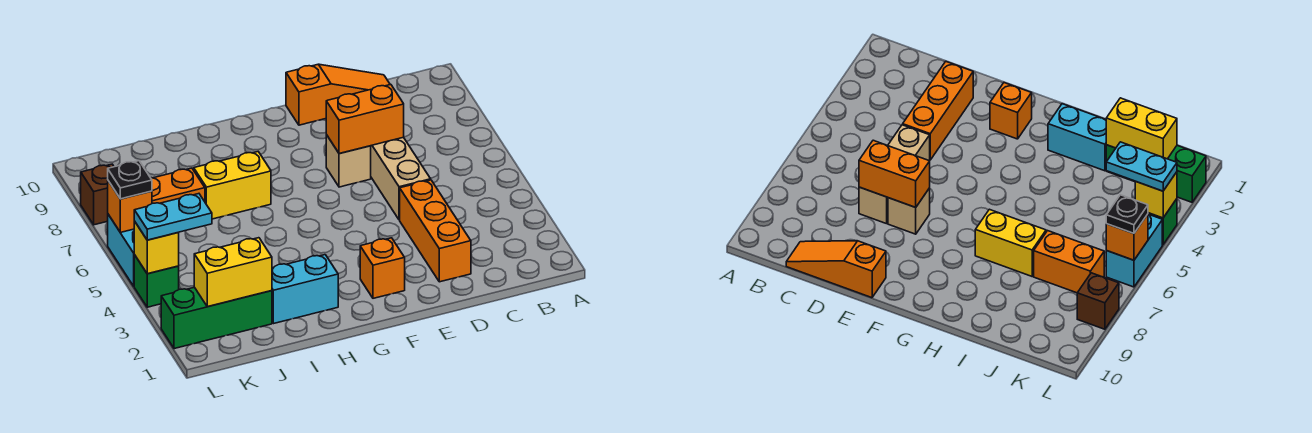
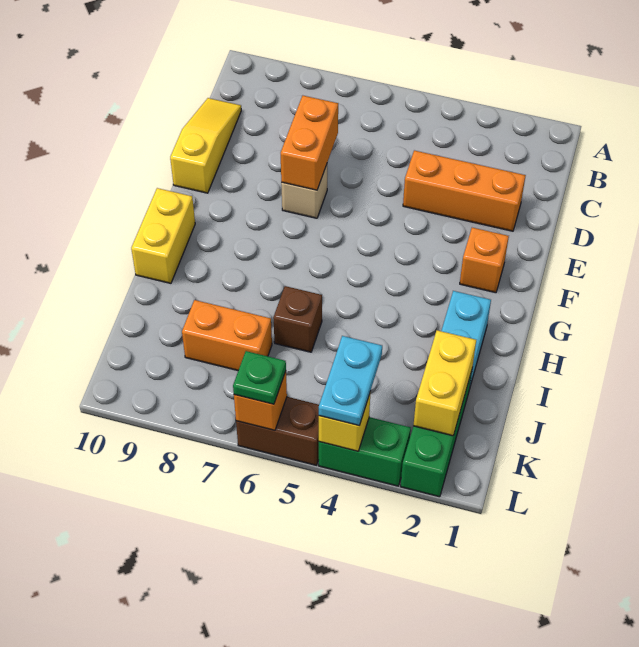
orange slope C10:E10 level 1 top E -> yellow slope C10:E10 level 1 top E
tan brick D5:D7 level 1 -> none
yellow brick H7:I7 level 1 -> yellow brick G10:H10 level 1
orange brick J7:K7 level 1 -> orange brick J7:J8 level 1
green brick L4 level 1 -> green brick L3:L4 level 1
cyan brick L5:L6 level 1 -> brown brick L5:L6 level 1
black plate L6 level 3 -> green plate L6 level 3
brown brick L8 level 1 -> brown brick I6 level 1

